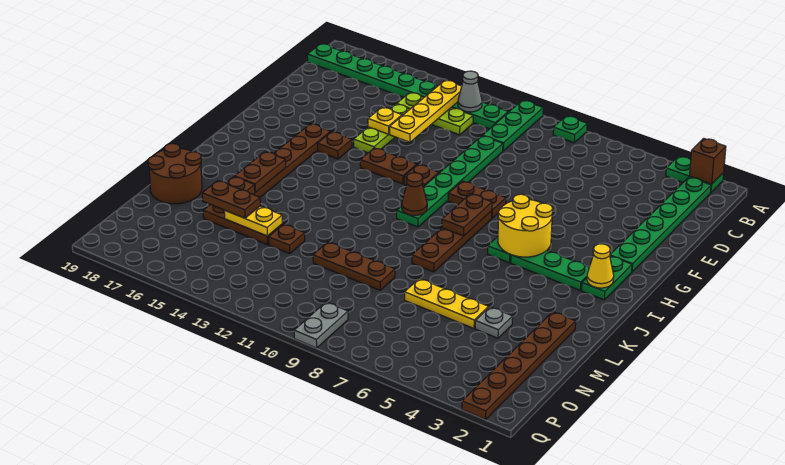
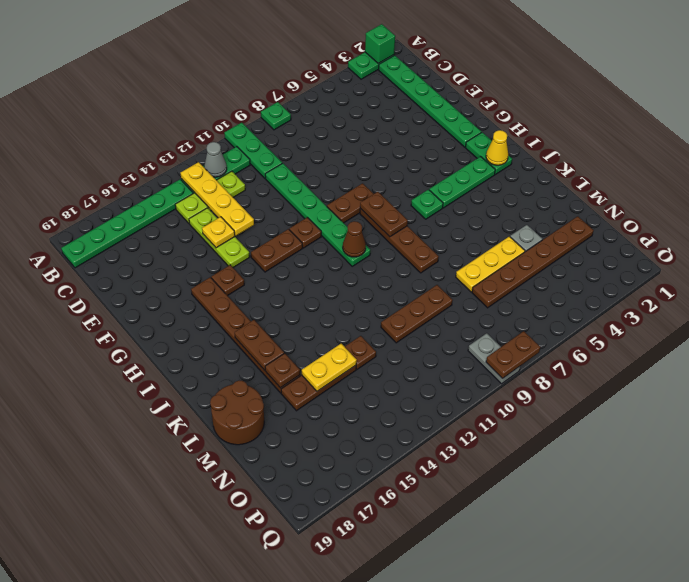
brown brick A2 level 2 -> green brick A2 level 2
yellow round brick H5:I6 level 2 -> none
brown plate L2:Q2 level 1 -> brown plate N2:N7 level 1
brown plate M15:M16 level 3 -> brown plate Q8:Q9 level 2

